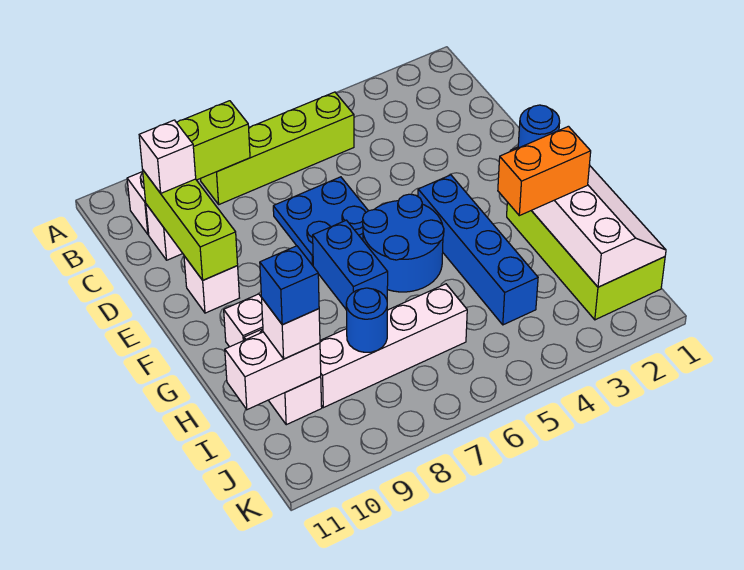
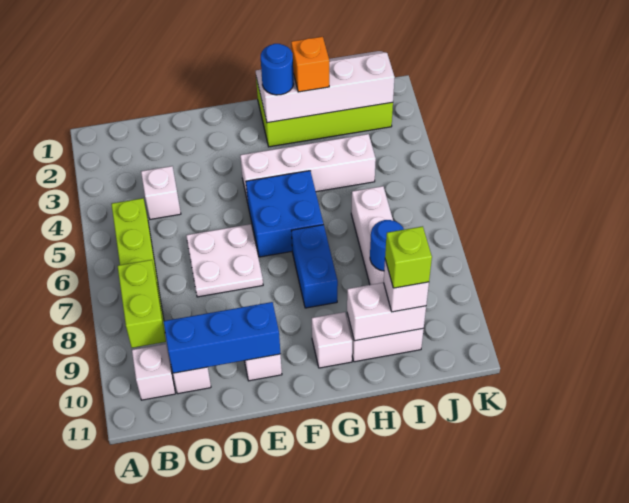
lime brick C10:E10 level 2 -> blue brick C10:E10 level 2
white brick C10 level 3 -> white brick C4 level 1
blue plate D6:E7 level 1 -> white plate D6:E7 level 1
blue brick F4:I4 level 1 -> white brick F4:I4 level 1
blue round brick F5:G6 level 1 -> blue brick F5:G6 level 1
blue brick F7:G7 level 1 -> blue brick G7:G8 level 1
orange brick H2:H3 level 3 -> orange brick H2 level 3
white brick I10:I11 level 2 -> white brick H10:I10 level 2
blue brick I10 level 4 -> lime brick I10 level 4

